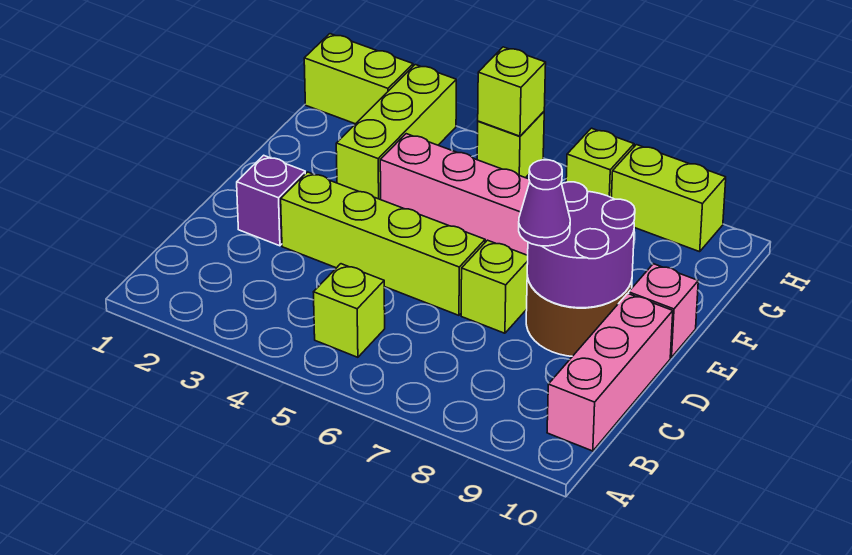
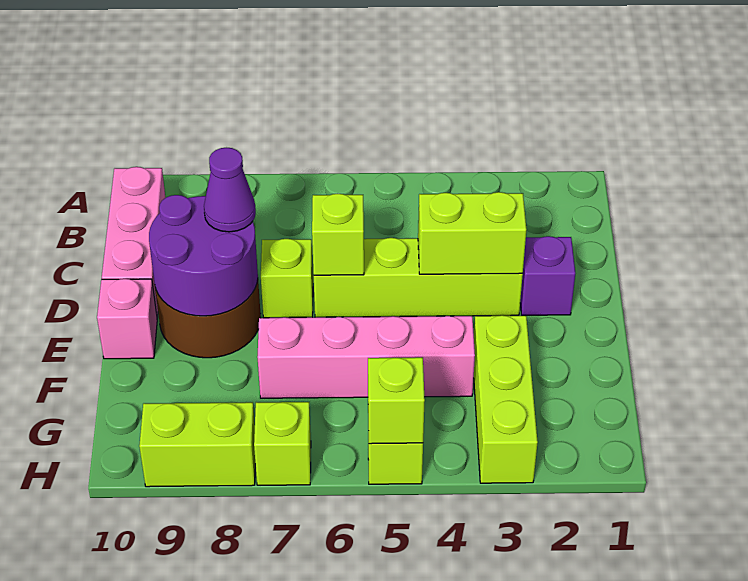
lime brick B5 level 1 -> lime brick D6 level 2
lime brick H1:H2 level 1 -> lime brick D3:D4 level 2

